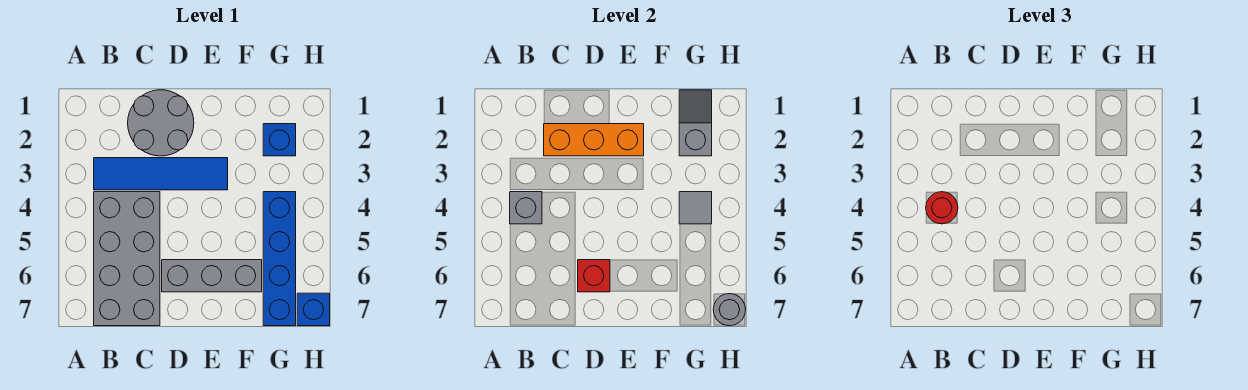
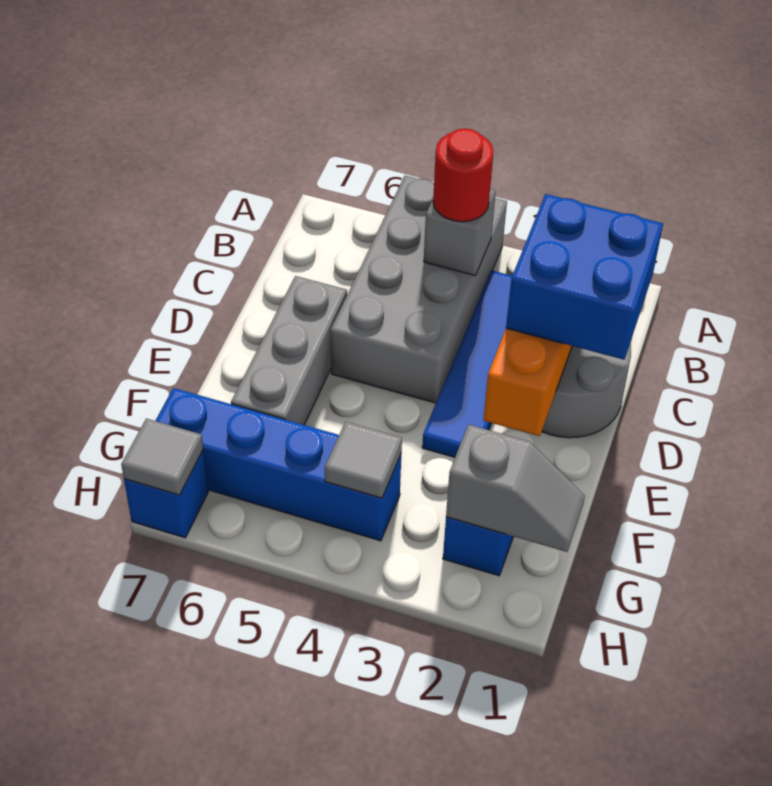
grey brick B4:C7 level 1 -> grey brick A4:D5 level 1
none -> blue brick C1:D2 level 3
red brick D6 level 2 -> none
grey round brick H7 level 2 -> grey tile H7 level 2

